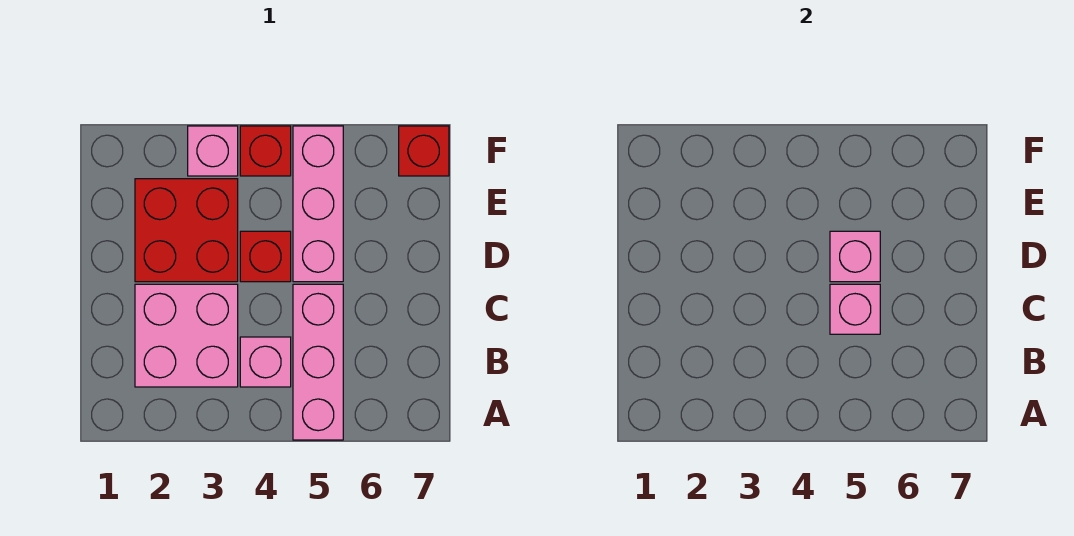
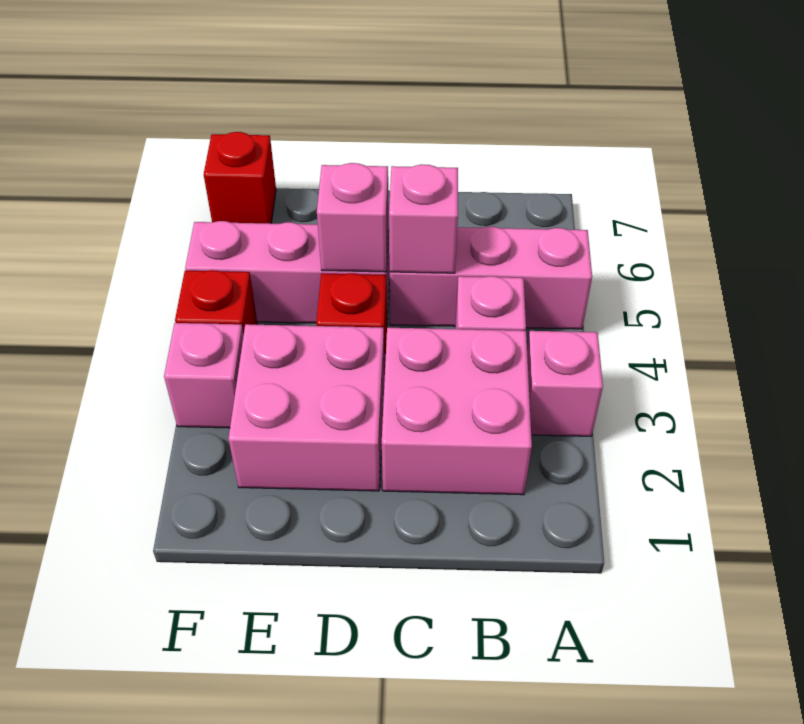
none -> pink brick A3 level 1
red brick D2:E3 level 1 -> pink brick D2:E3 level 1

